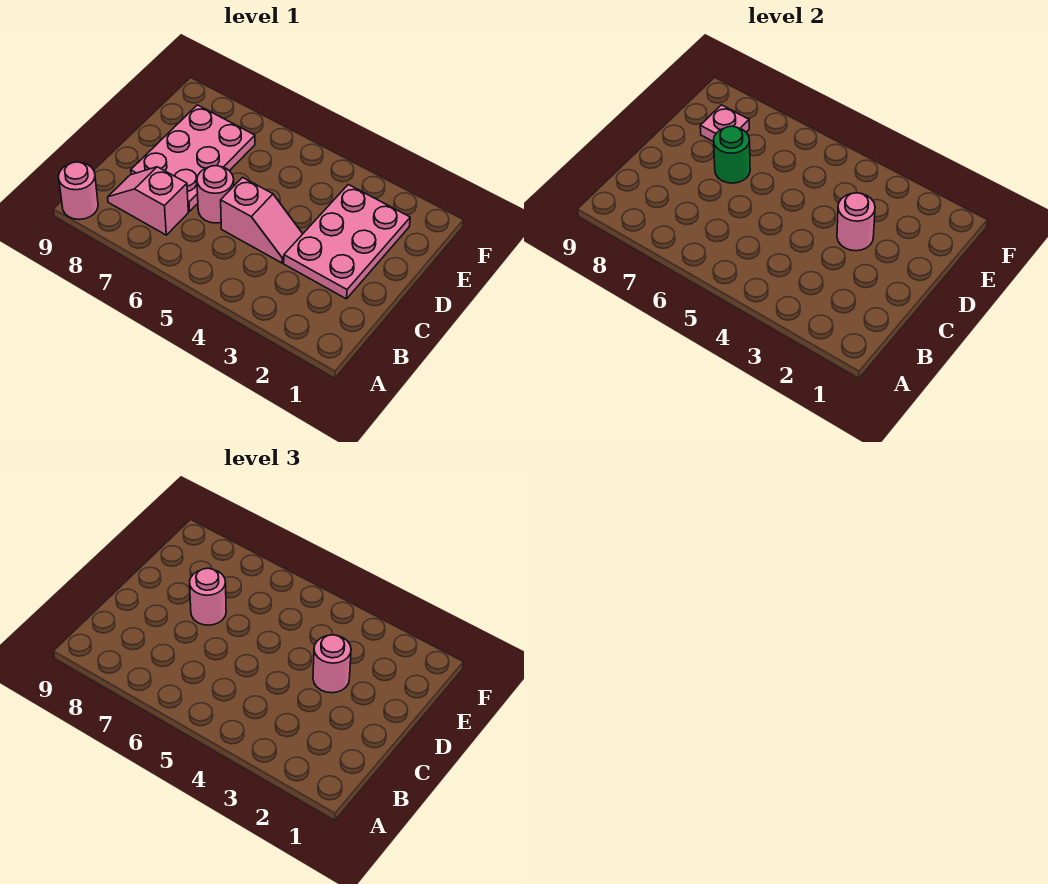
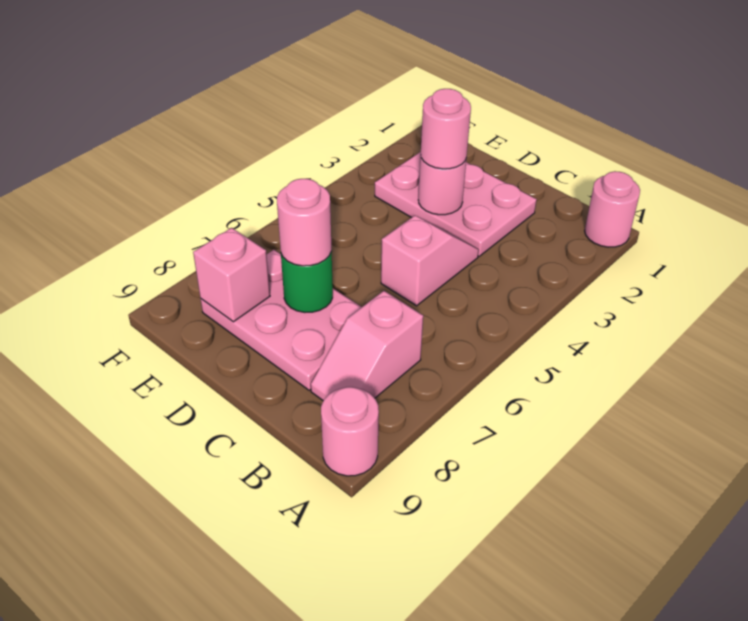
pink round brick C6 level 1 -> pink round brick A1 level 1
pink plate E8 level 2 -> pink brick E8 level 2

